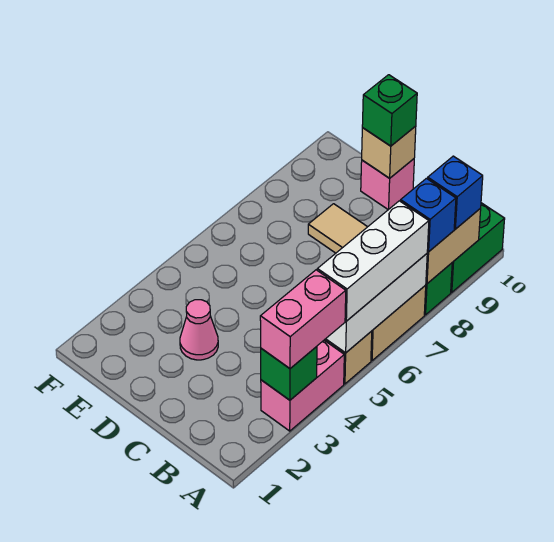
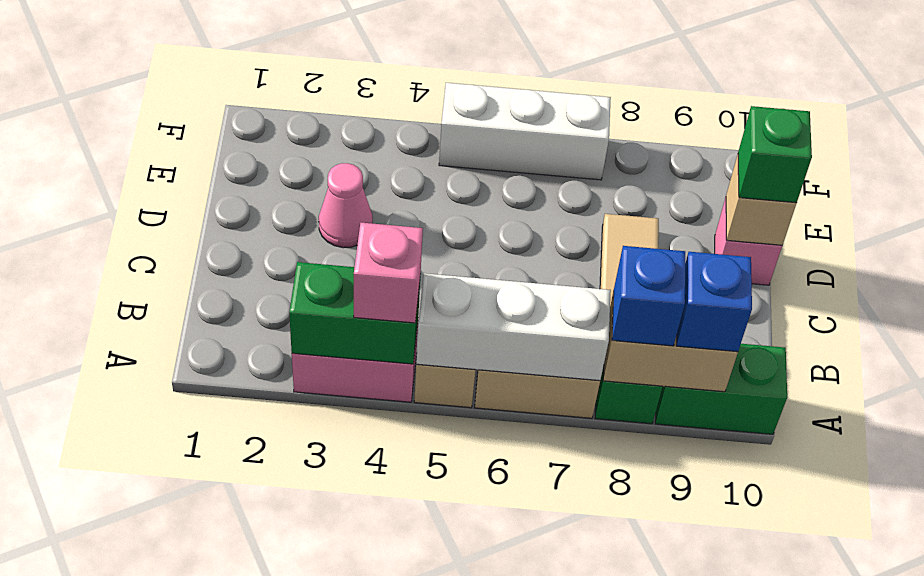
green brick A3 level 2 -> green brick A3:A4 level 2
pink brick A3:A4 level 3 -> pink brick A4 level 3
white brick A5:A7 level 3 -> white brick F5:F7 level 1

